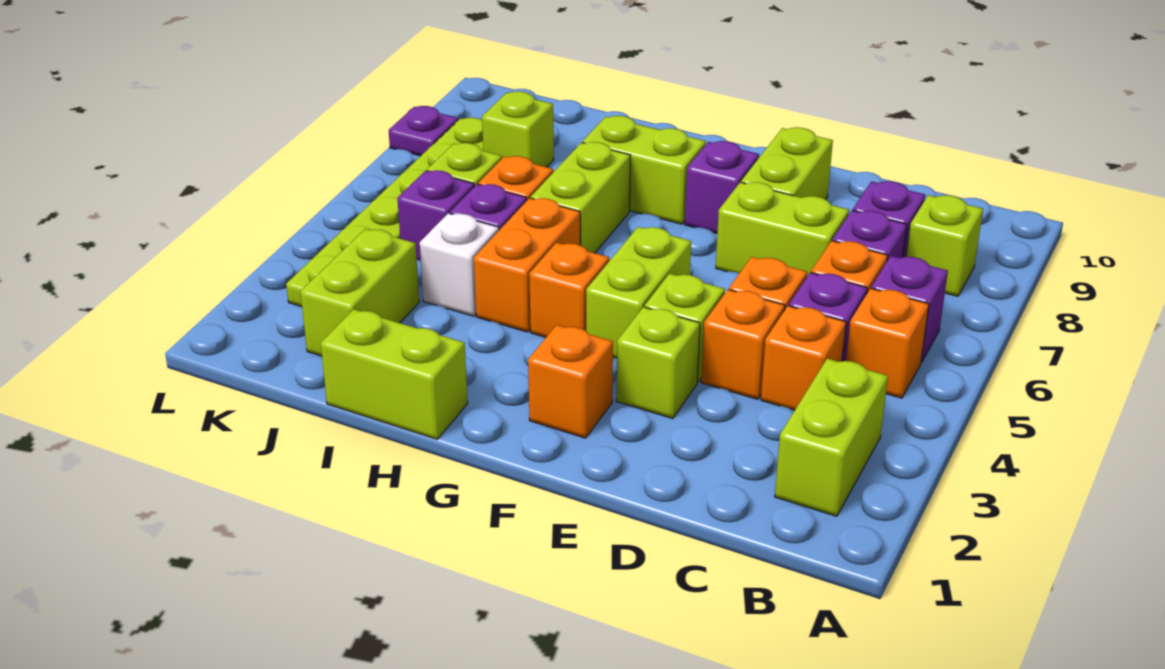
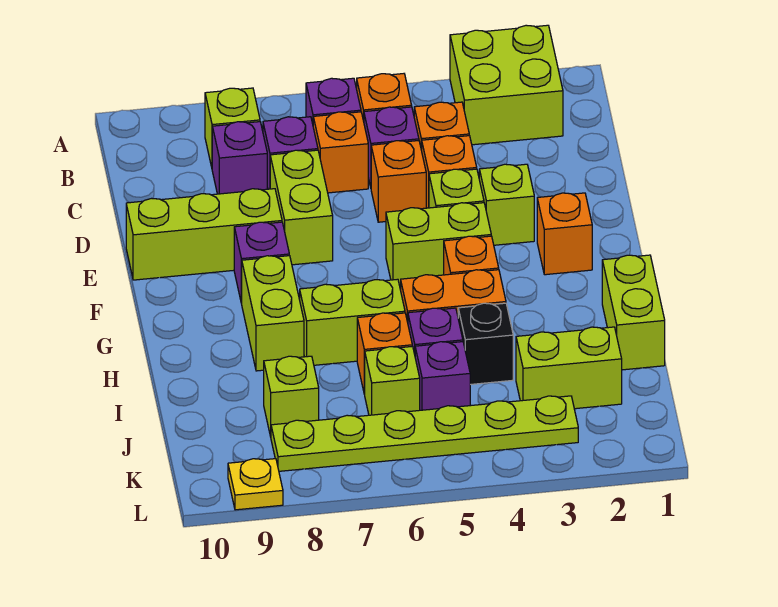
lime brick B2:B3 level 1 -> lime brick A2:B3 level 1
lime brick E8:E9 level 1 -> lime brick E8:E10 level 1
white brick I4 level 1 -> black brick I4 level 1
purple plate L8 level 1 -> none
none -> yellow plate L9 level 1

